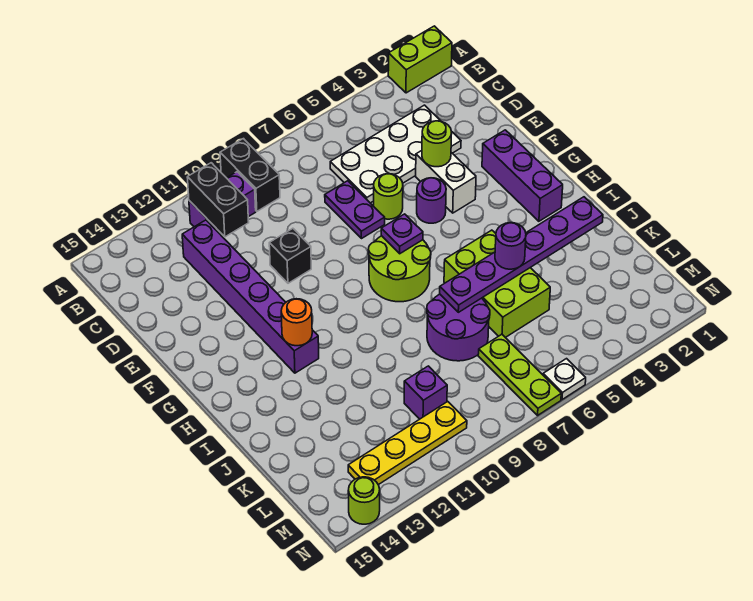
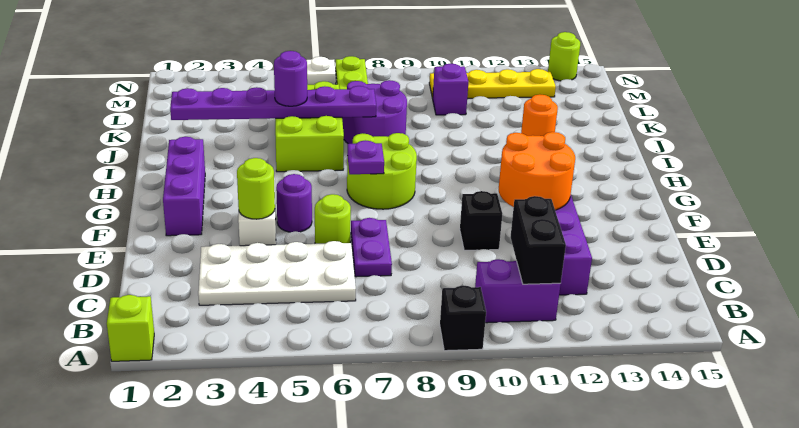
lime brick A1:A2 level 1 -> lime brick A1 level 1
black brick A9:B9 level 1 -> black brick A9 level 1
none -> orange round brick E11:F12 level 2

